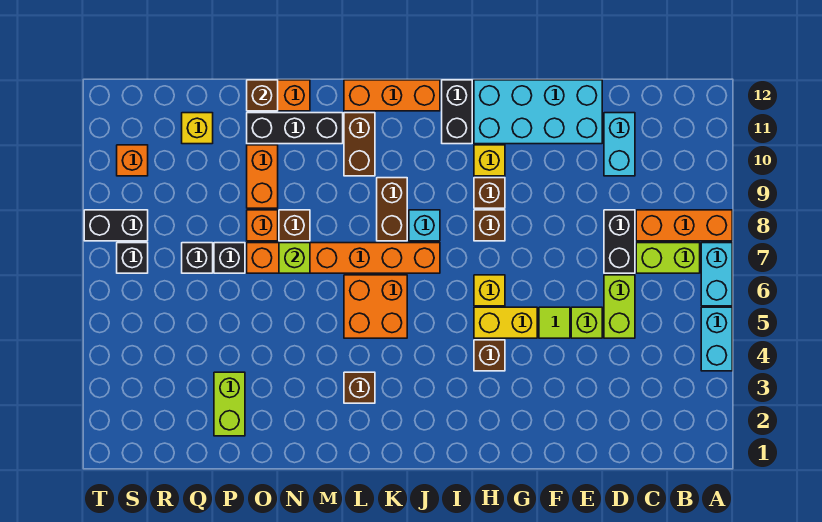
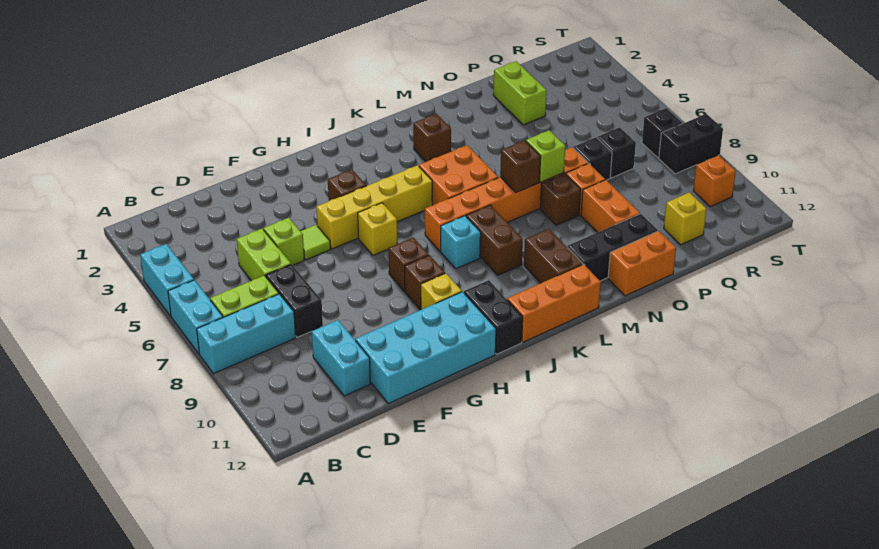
orange brick A8:C8 level 1 -> cyan brick A8:C8 level 1
yellow brick G5:H5 level 1 -> yellow brick G5:J5 level 1
brown brick O12 level 2 -> brown brick M7 level 2

